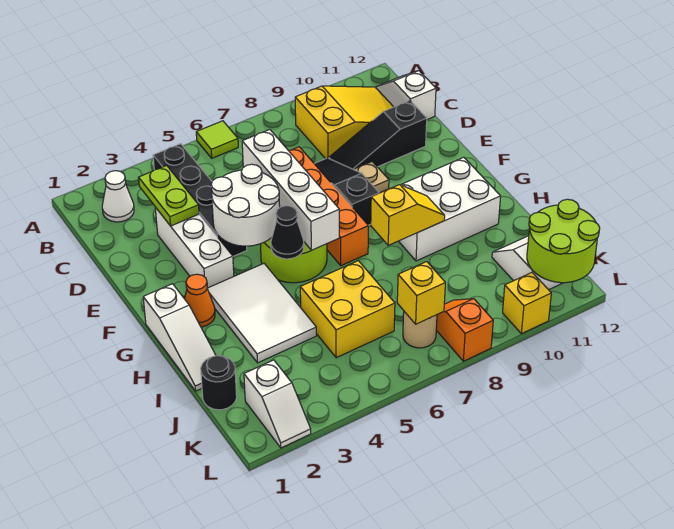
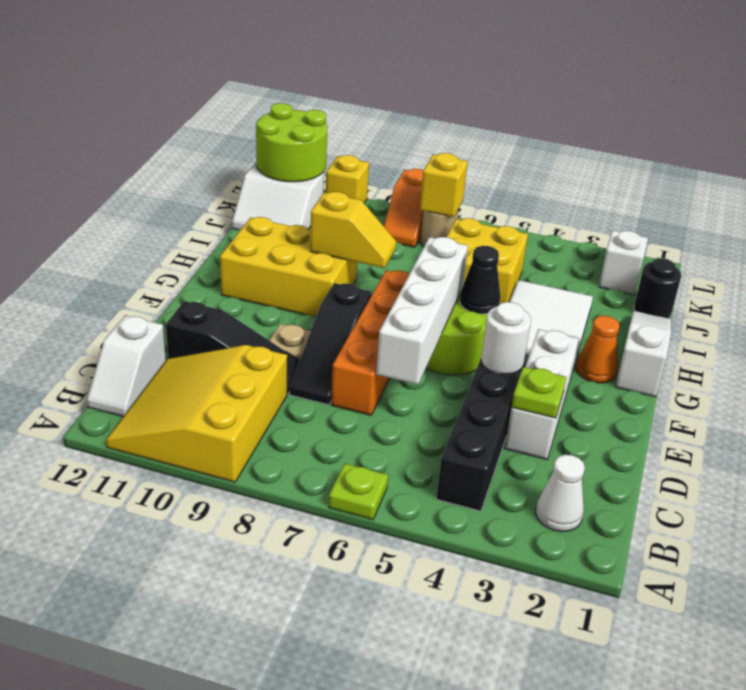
lime tile A6 level 1 -> lime plate A6 level 1
yellow slope B9:C11 level 1 top 9 -> yellow slope A9:C11 level 1 top 9
lime plate C3:D3 level 2 -> lime plate D3 level 2
white round brick E4:F5 level 2 -> white round brick E4 level 2
white brick G9:H11 level 1 -> yellow brick G9:H11 level 1
yellow slope H8:H9 level 2 top 8 -> yellow slope H8:H9 level 2 top 9

